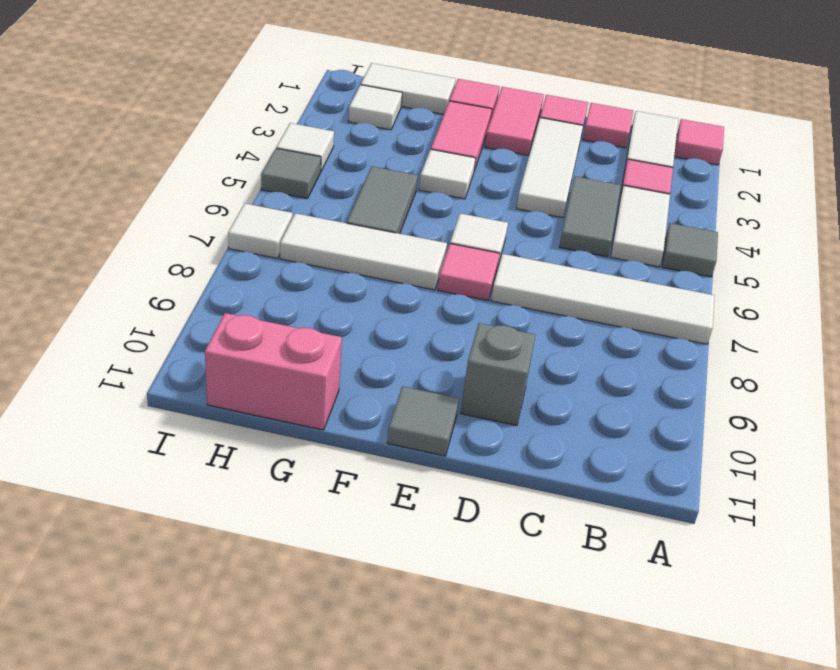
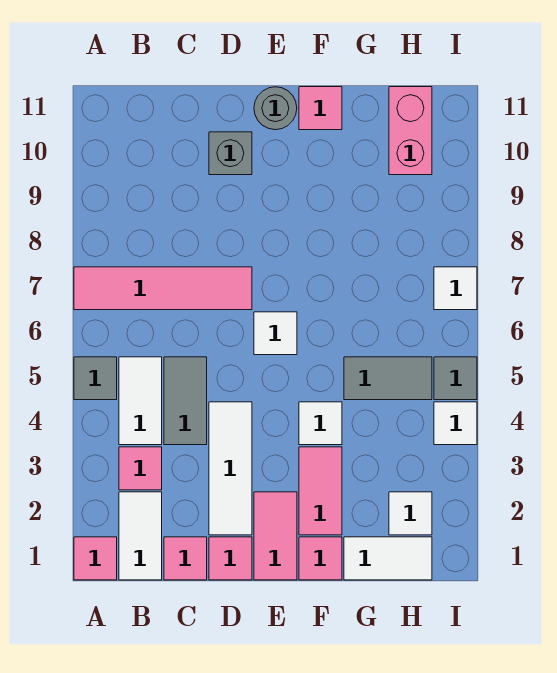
white tile A7:D7 level 1 -> pink tile A7:D7 level 1
pink tile E7 level 1 -> pink tile F11 level 1
grey tile E11 level 1 -> grey round brick E11 level 1
white tile F7:H7 level 1 -> none
grey tile G5:G6 level 1 -> grey tile G5:H5 level 1
pink brick G11:H11 level 1 -> pink brick H10:H11 level 1

